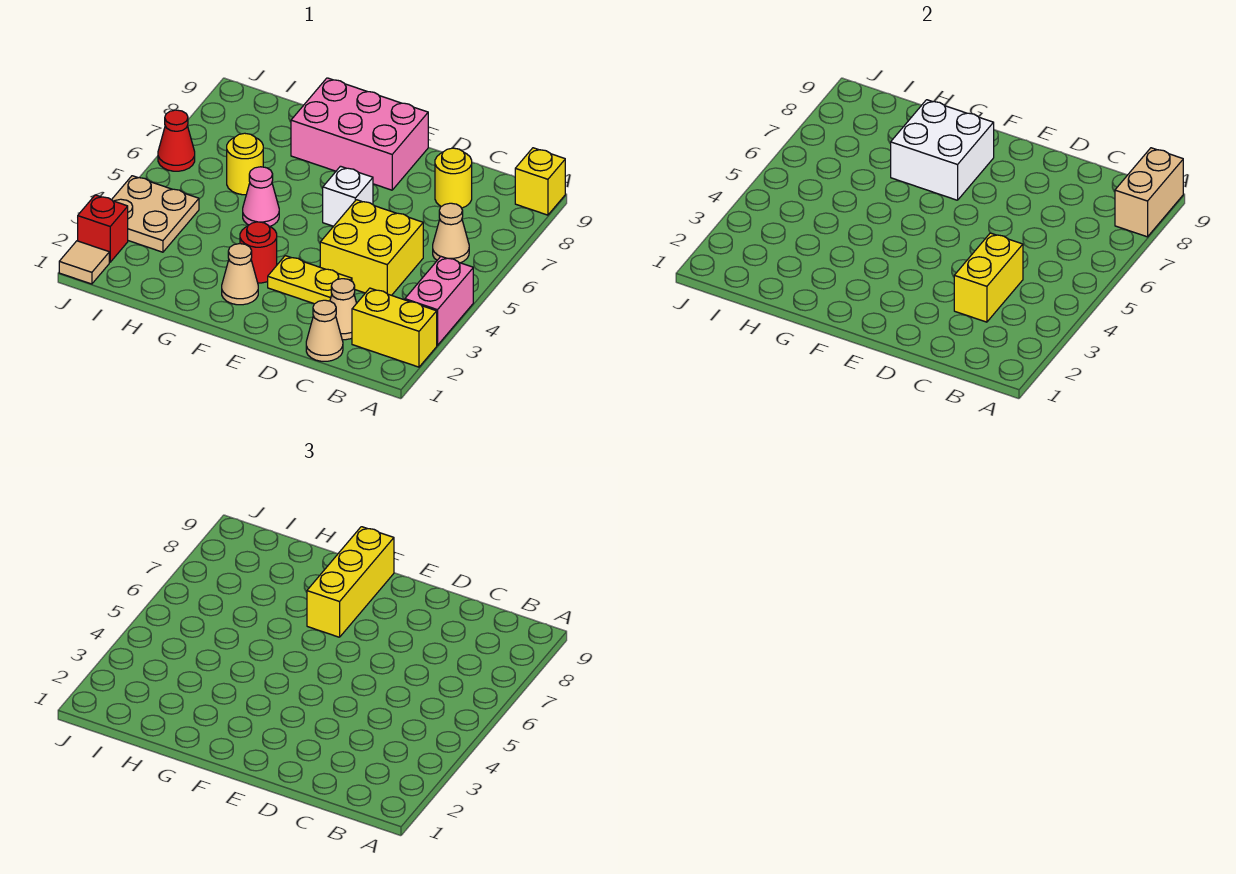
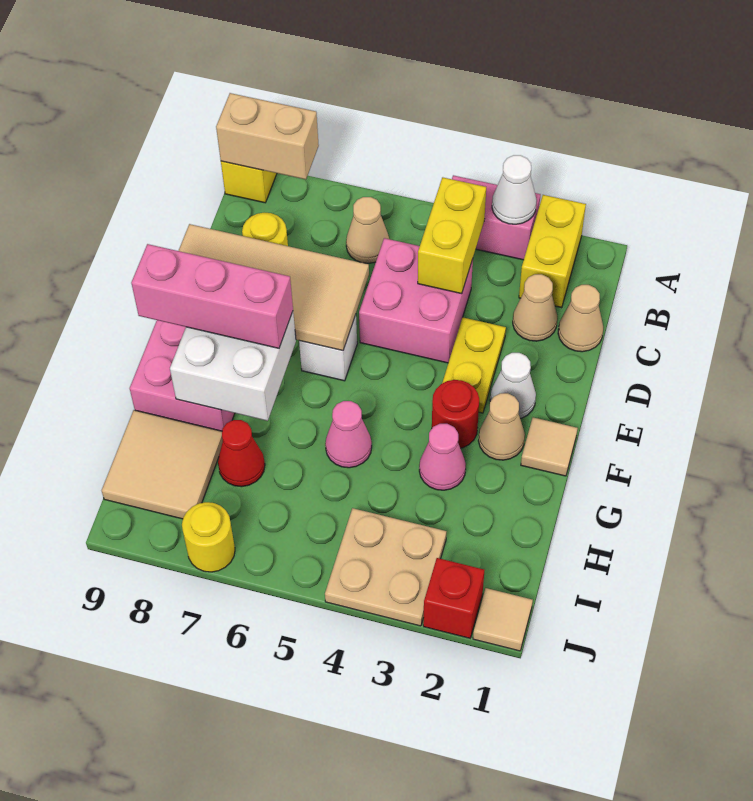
none -> white cone A3 level 2
yellow brick C3:C4 level 2 -> yellow brick B4:C4 level 2
yellow brick C4:D5 level 1 -> pink brick C4:D5 level 1
none -> tan tile D6:E9 level 2
none -> white cone E2 level 1
none -> tan tile F1 level 1
yellow brick F7:F9 level 3 -> pink brick F7:F9 level 3
none -> pink cone G3 level 1
yellow round brick H6 level 1 -> yellow round brick J7 level 1
none -> tan tile H8:I9 level 1
red cone J6 level 1 -> red cone H7 level 1

